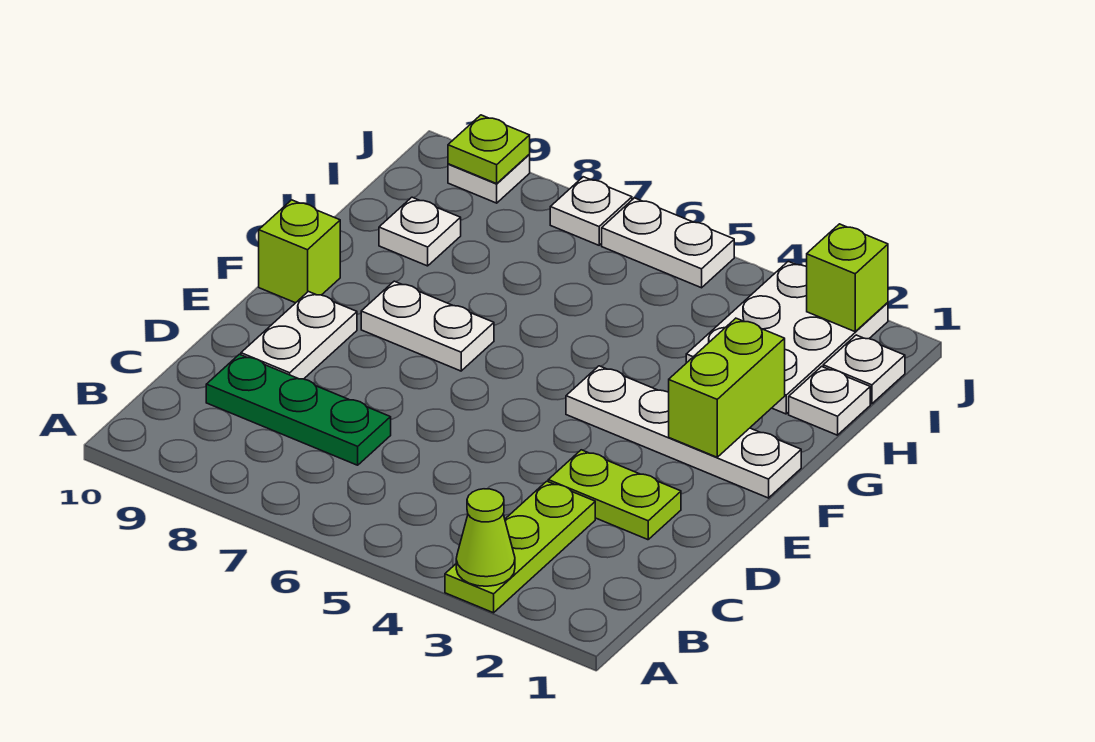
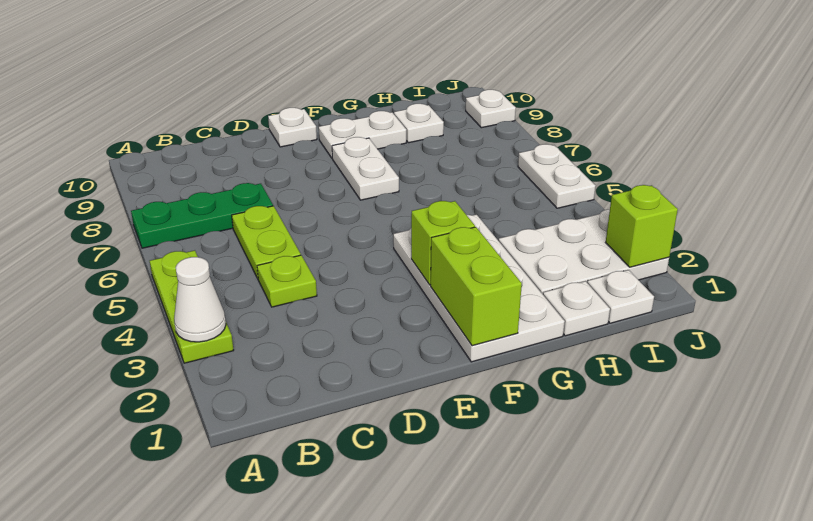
lime plate A3:C3 level 1 -> lime plate A3:A5 level 1
lime cone A3 level 2 -> white cone A3 level 2
green plate C7:C9 level 1 -> green plate A7:C7 level 1
lime plate D2:D3 level 1 -> lime plate C5:C6 level 1
white plate D9:E9 level 1 -> white plate F9:G9 level 1
white plate F1:F4 level 1 -> white plate F1:G4 level 1
lime brick F2:G2 level 2 -> lime brick F1:F2 level 2
lime brick F10 level 1 -> lime brick F3 level 2
white plate J7 level 1 -> white plate E10 level 1
lime plate J9 level 2 -> lime plate C4 level 1

